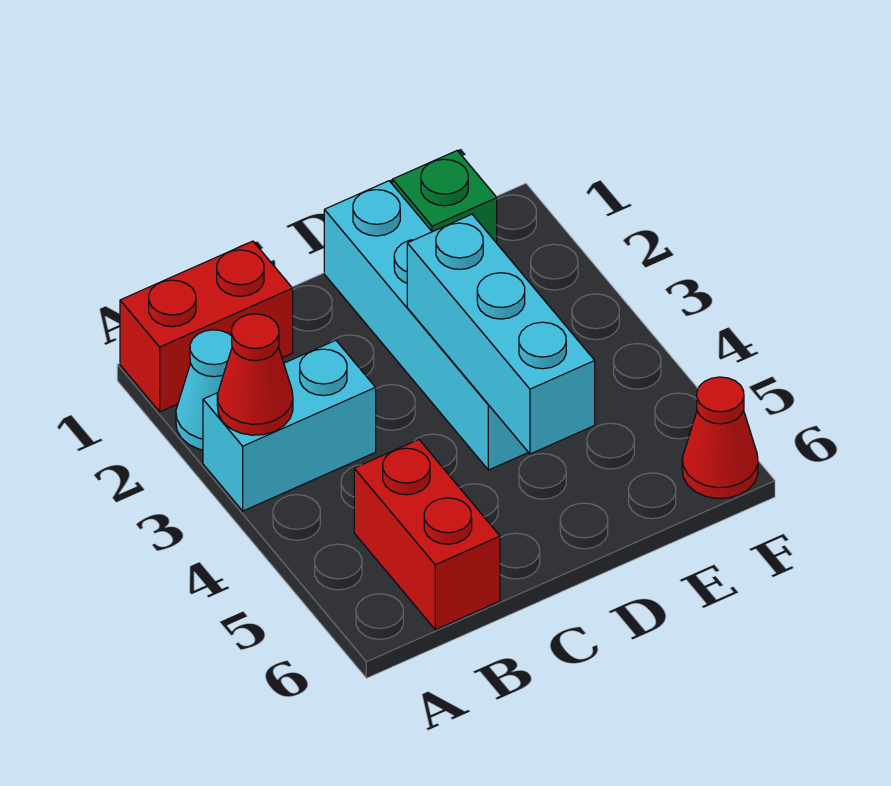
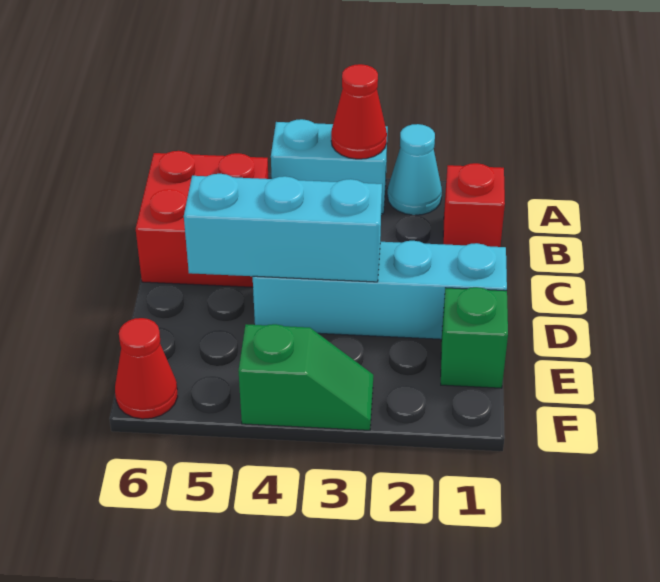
red brick A1:B1 level 1 -> red brick B1 level 1
cyan brick A3:B3 level 1 -> cyan brick A3:A4 level 1
red brick B5:B6 level 1 -> red brick B5:C6 level 1
none -> green slope F3:F4 level 1 top 4

